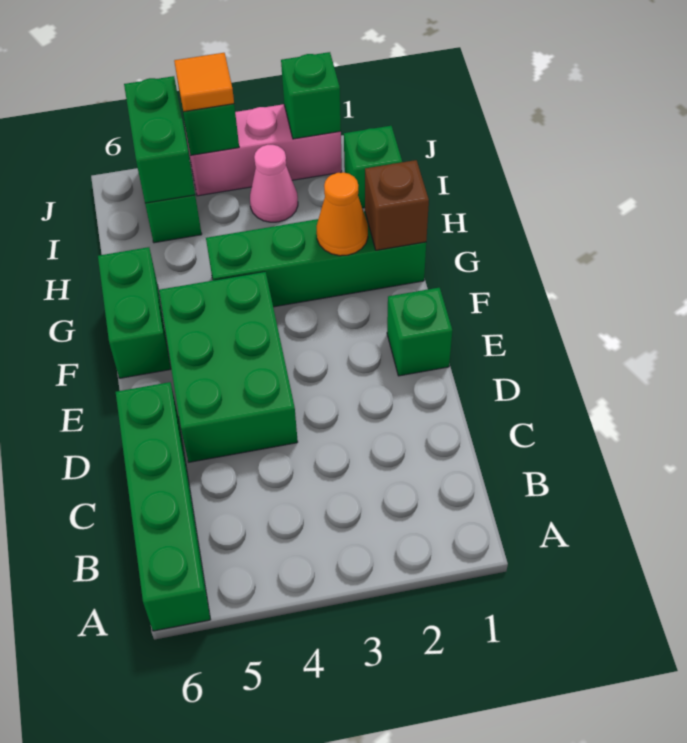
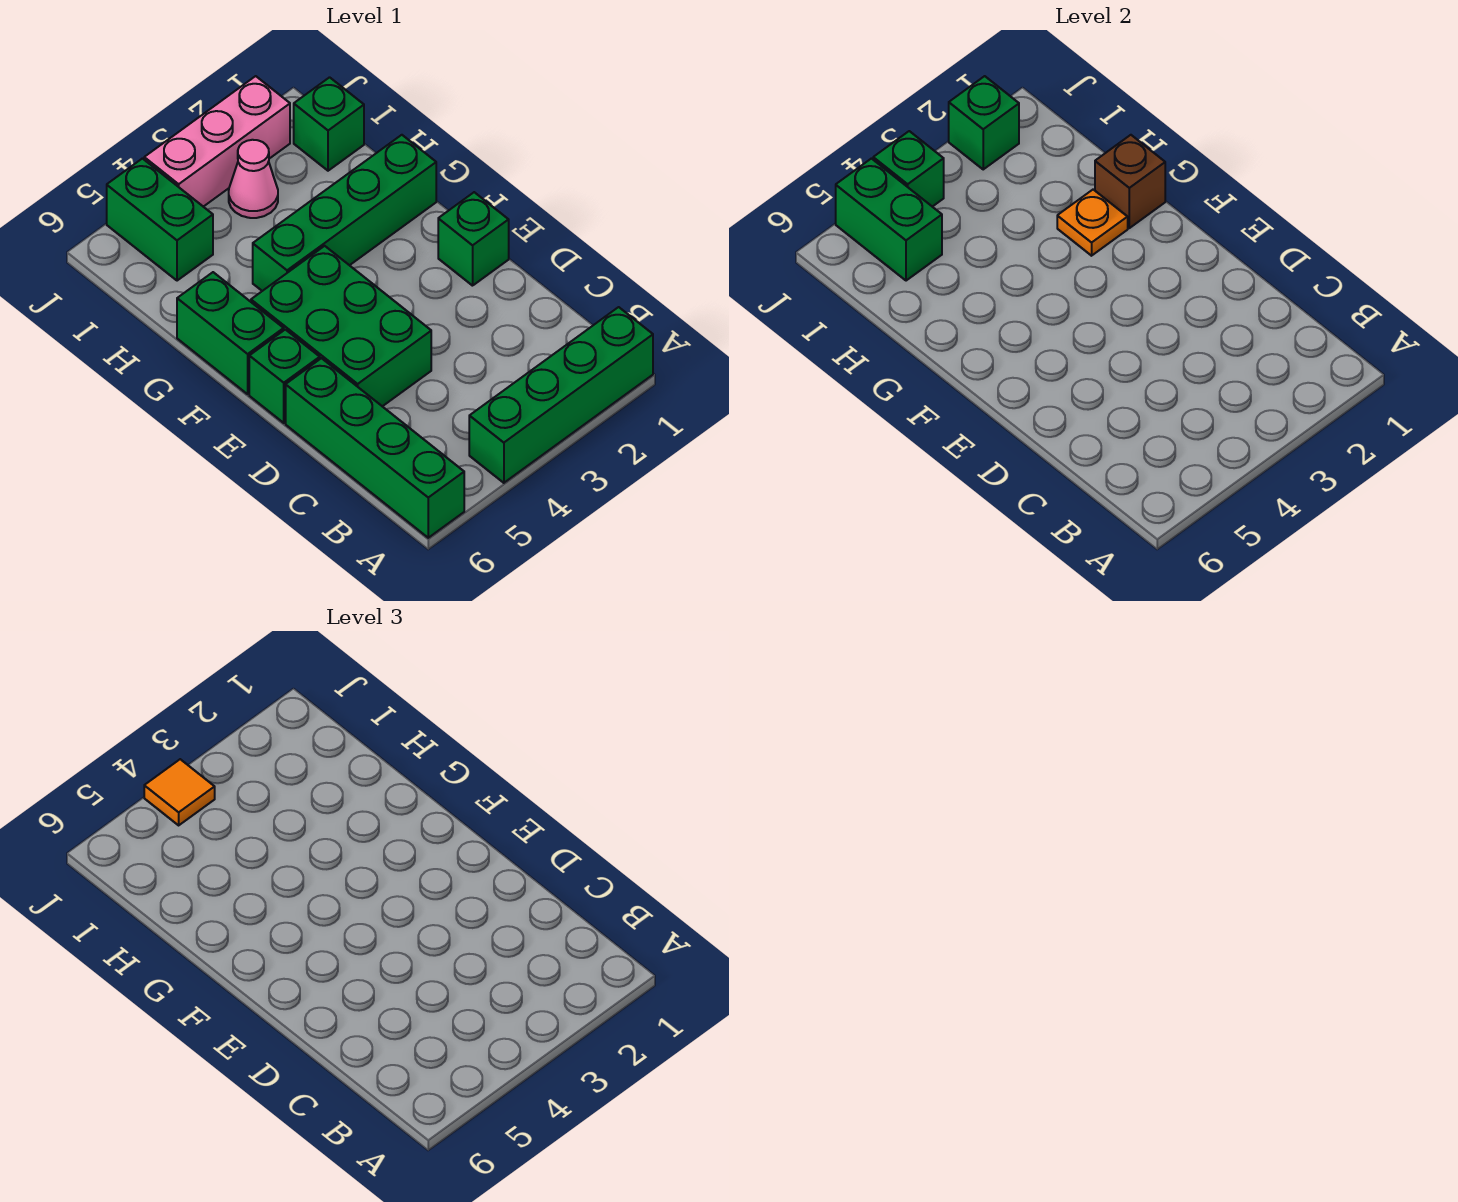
none -> green brick A1:A4 level 1
none -> green brick E6 level 1
orange cone G2 level 2 -> orange plate G2 level 2

